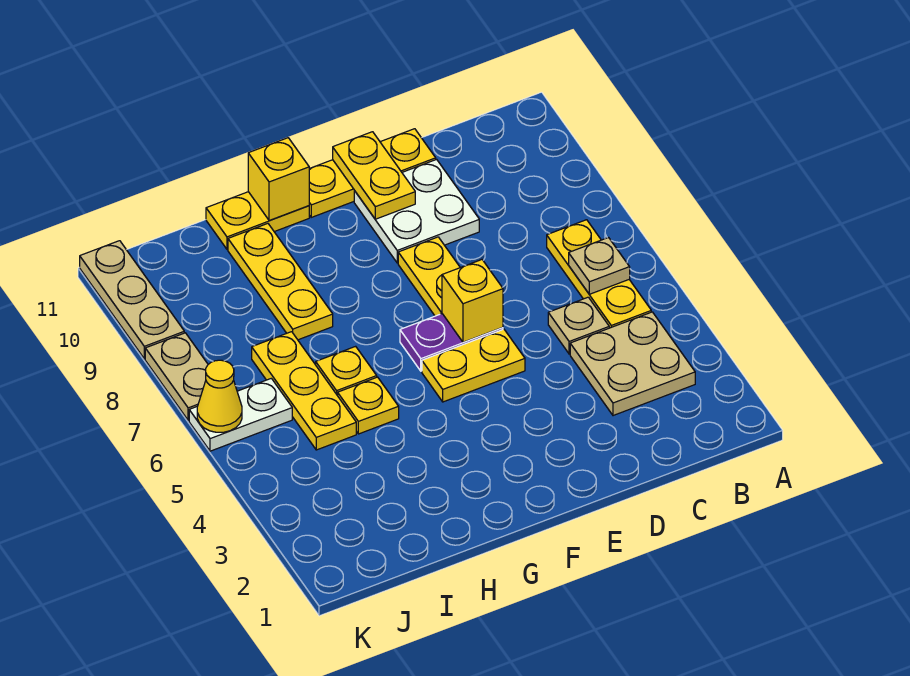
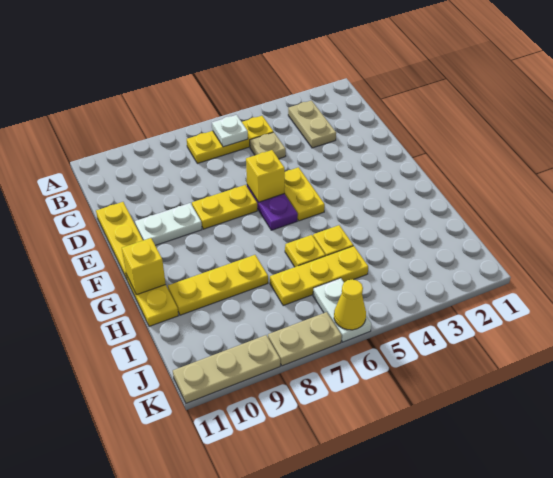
tan plate B3:C4 level 1 -> tan plate B3:C3 level 1
tan plate B6 level 2 -> white plate B6 level 2
white plate D9:E10 level 1 -> white plate E9:E10 level 1
yellow plate E10:E11 level 2 -> none

